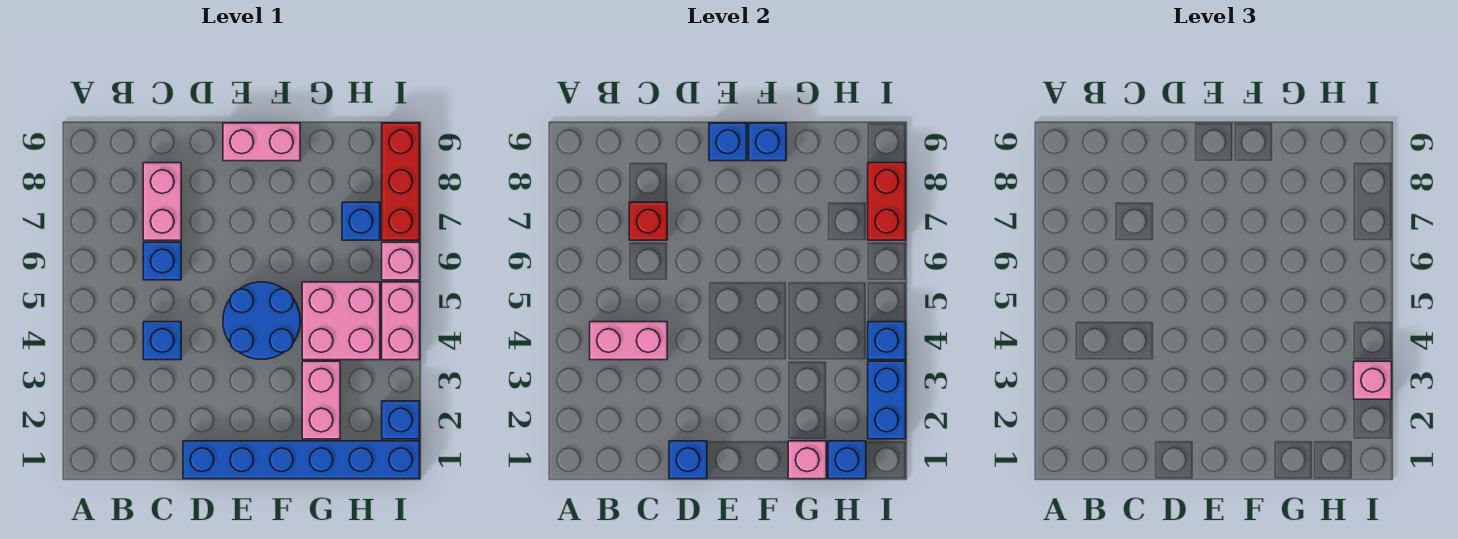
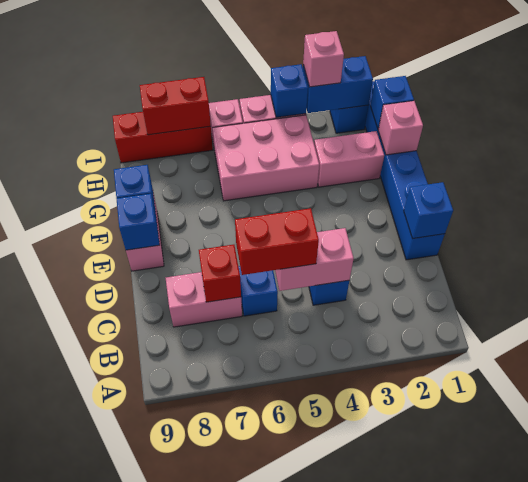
pink brick B4:C4 level 2 -> pink brick C4:C5 level 2
none -> red brick C5:C6 level 3
blue round brick E4:F5 level 1 -> none
pink brick G4:H5 level 1 -> pink brick G4:H6 level 1
blue brick H7 level 1 -> none

